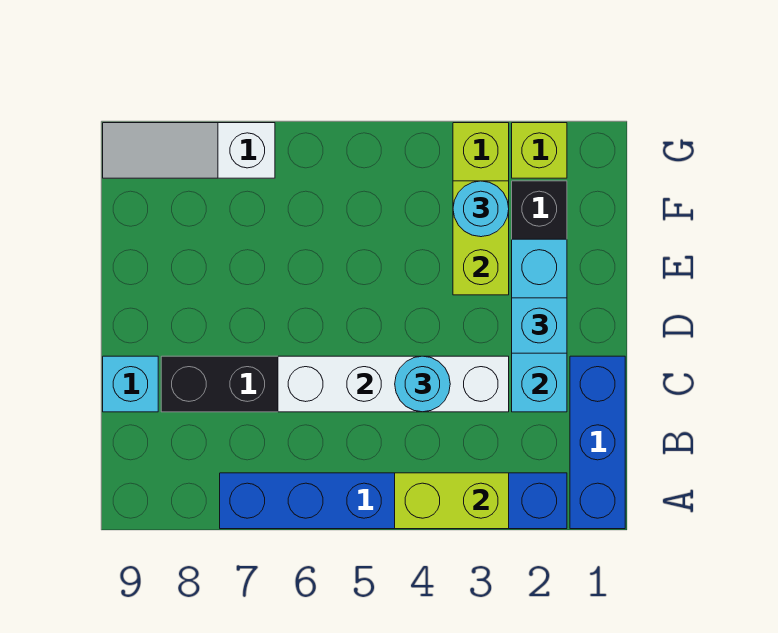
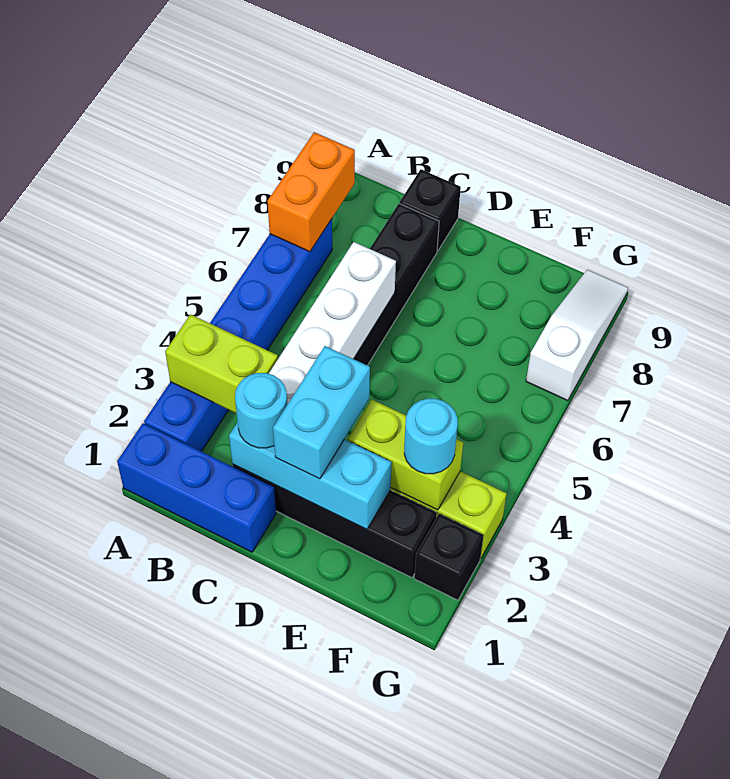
lime brick A3:A4 level 2 -> lime brick A3:B3 level 2
none -> orange brick A7:A8 level 2
cyan round brick C4 level 3 -> cyan round brick C2 level 3
cyan brick C9 level 1 -> black brick C9 level 1
cyan brick D2 level 3 -> cyan brick D2:D3 level 3
lime brick G2 level 1 -> black brick G2 level 1

